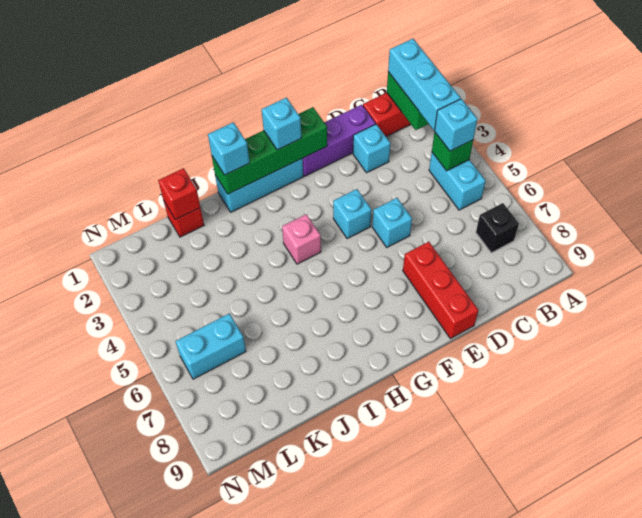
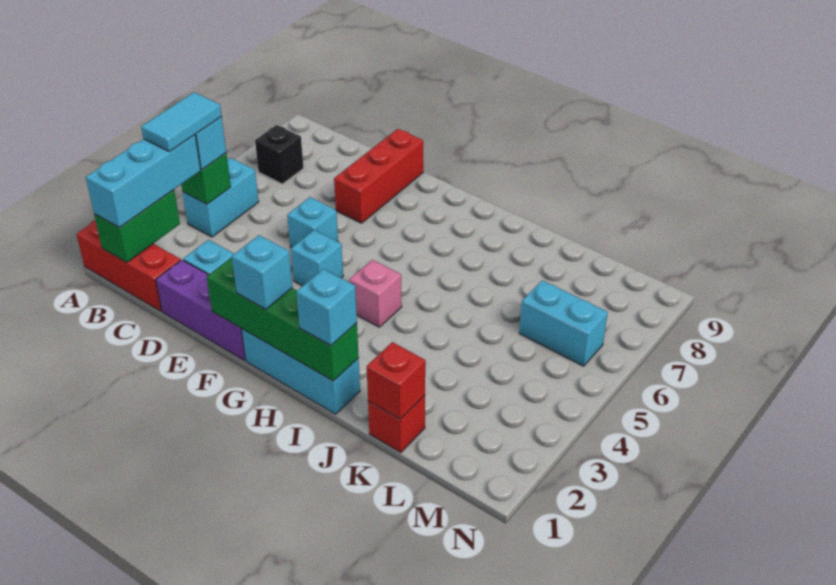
none -> cyan tile B3:B4 level 4

